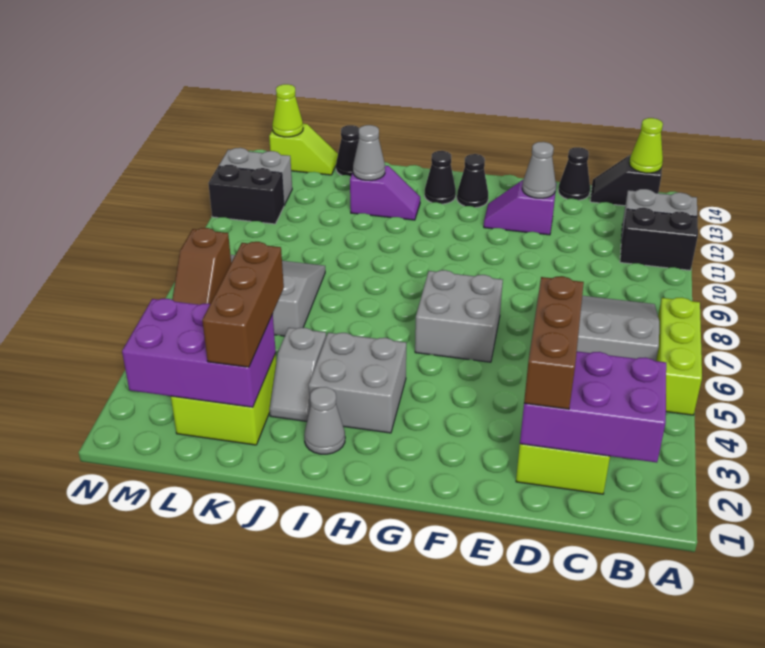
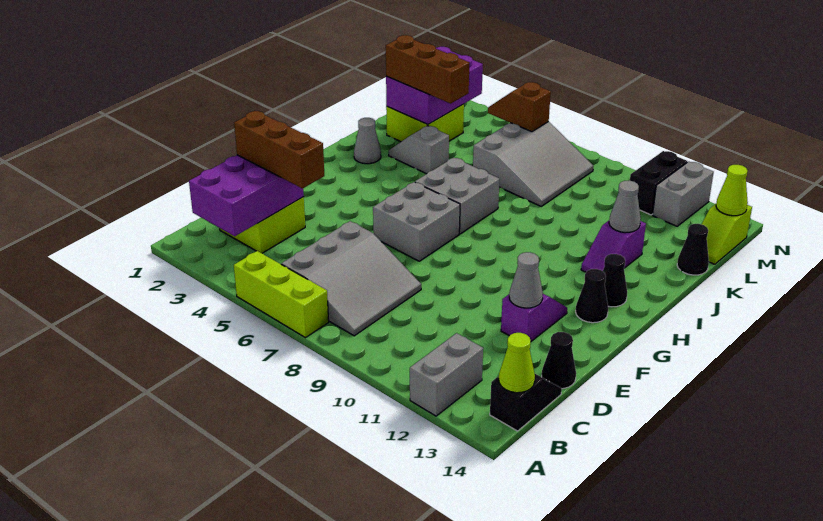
black brick A11:B11 level 1 -> none
grey brick H3:I4 level 1 -> grey brick H6:I7 level 1

